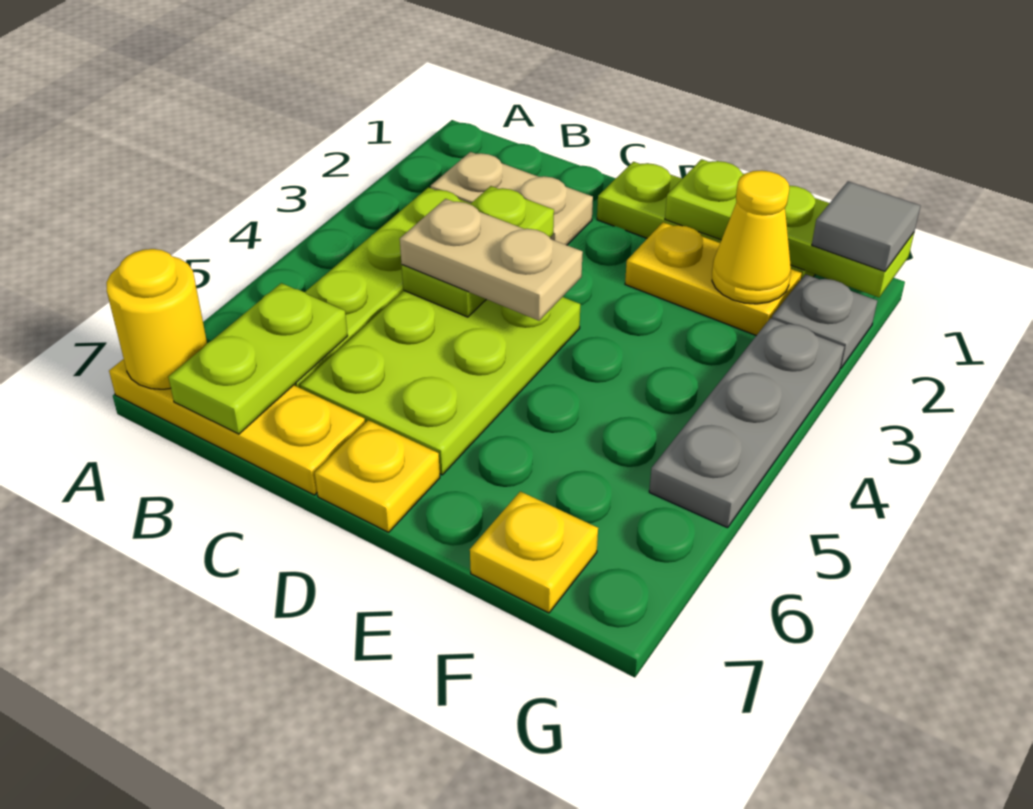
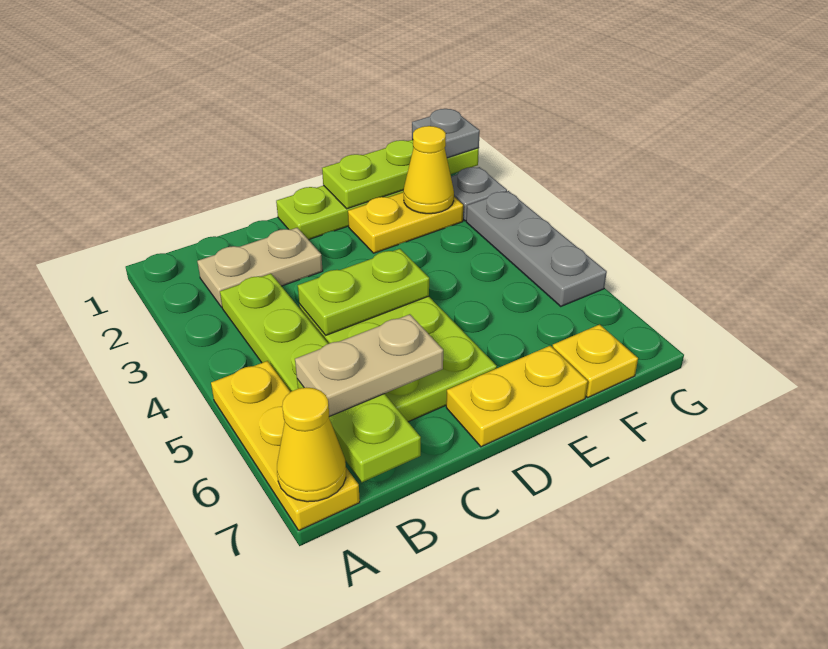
yellow plate A7:C7 level 1 -> yellow plate A5:A7 level 1
yellow round brick A7 level 2 -> yellow cone A7 level 2
lime plate C3:C4 level 2 -> lime plate C4:D4 level 2
tan plate C4:D4 level 3 -> tan plate B6:C6 level 3
yellow plate D7 level 1 -> yellow plate D7:E7 level 1
grey tile G1 level 3 -> grey plate G1 level 3

